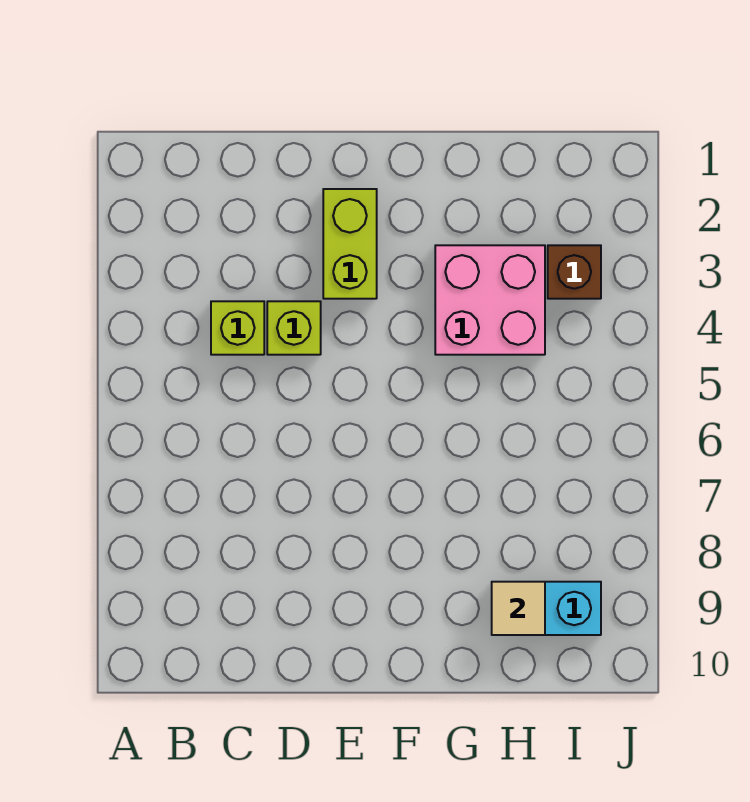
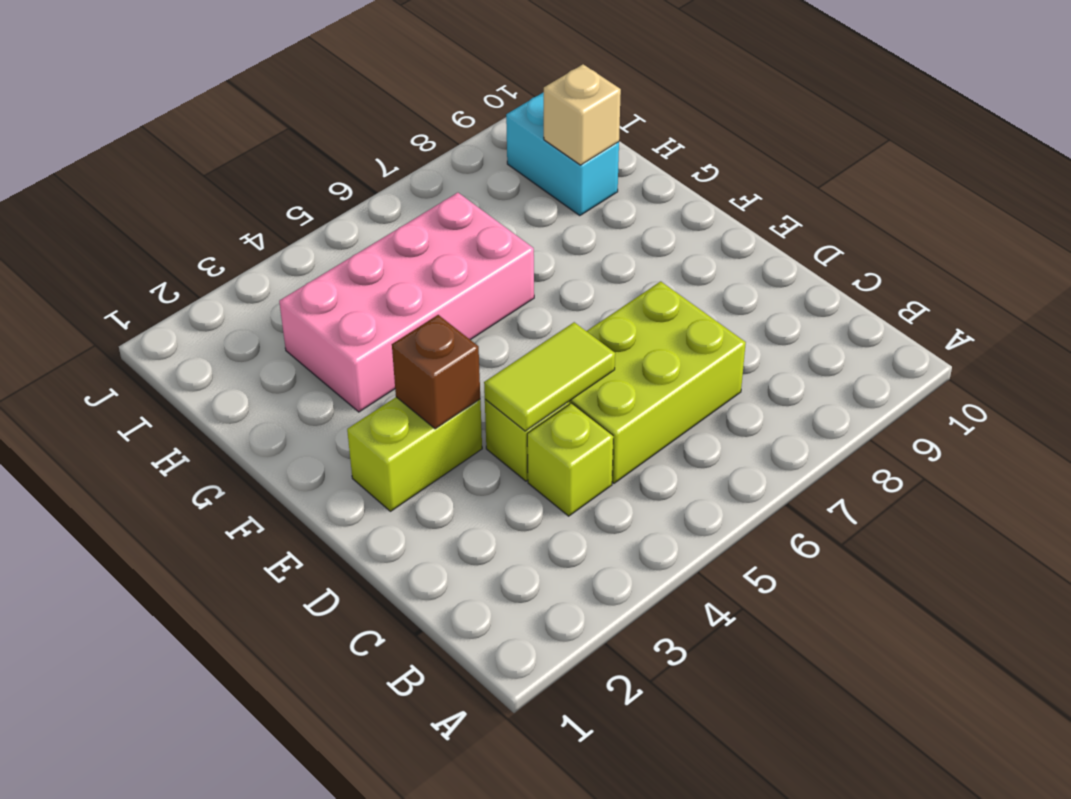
none -> lime brick C5:D7 level 1
none -> lime tile D4:D5 level 2
pink brick G3:H4 level 1 -> pink brick G3:H6 level 1
tan tile H9 level 2 -> tan brick H9 level 2
brown brick I3 level 1 -> brown brick E3 level 2

